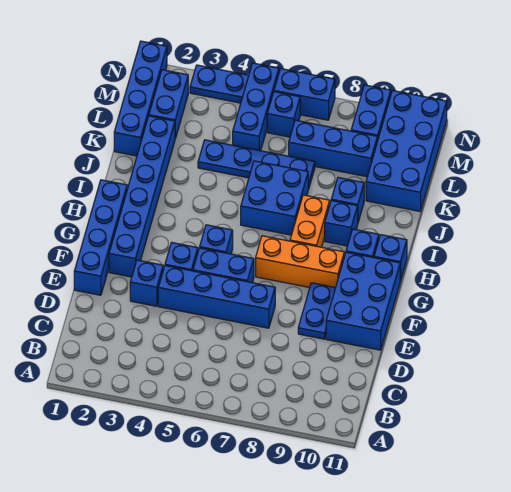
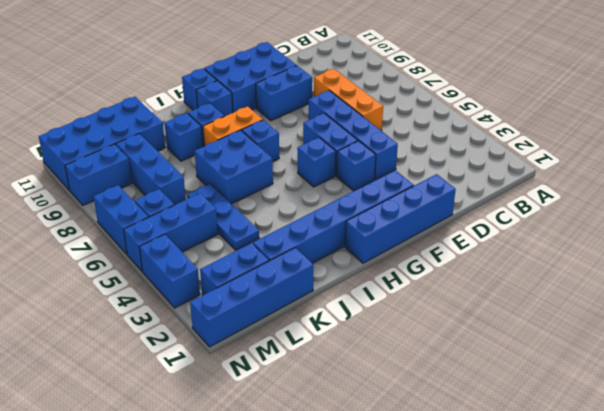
blue brick E3 level 1 -> blue brick H7 level 1
blue plate E9:F9 level 1 -> blue brick E9:F9 level 1
orange brick G7:G9 level 1 -> orange brick D6:D8 level 1
blue plate K4:K7 level 1 -> blue plate K4:K6 level 1
blue plate N3:N4 level 1 -> blue brick N3:N4 level 1

